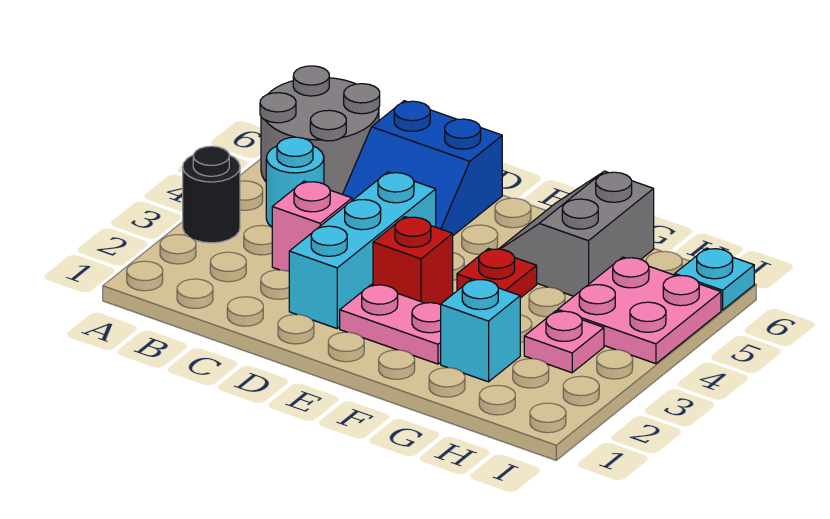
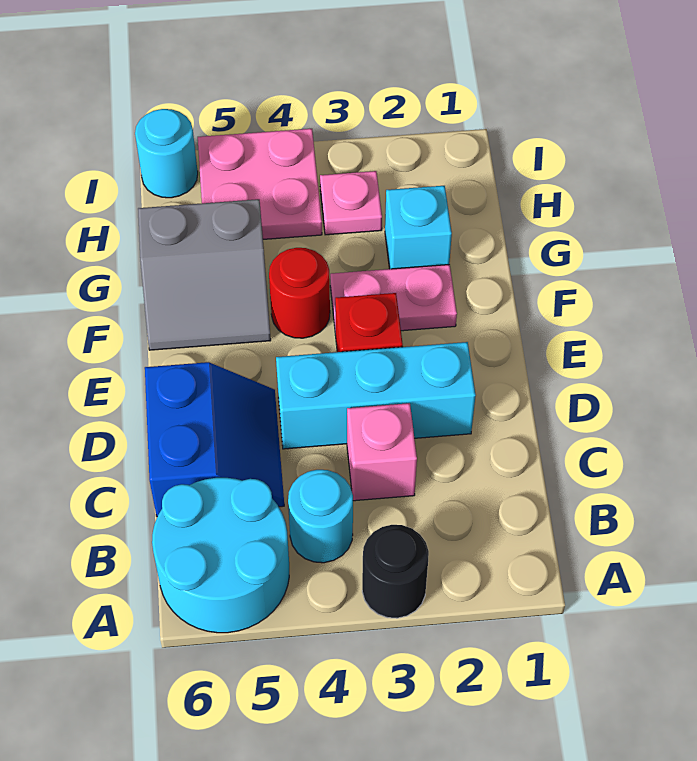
grey round brick A5:B6 level 1 -> cyan round brick A5:B6 level 1
pink plate E2:F2 level 1 -> pink plate F2:F3 level 1
red plate F4 level 1 -> red round brick F4 level 1
cyan plate I6 level 1 -> cyan round brick I6 level 1

